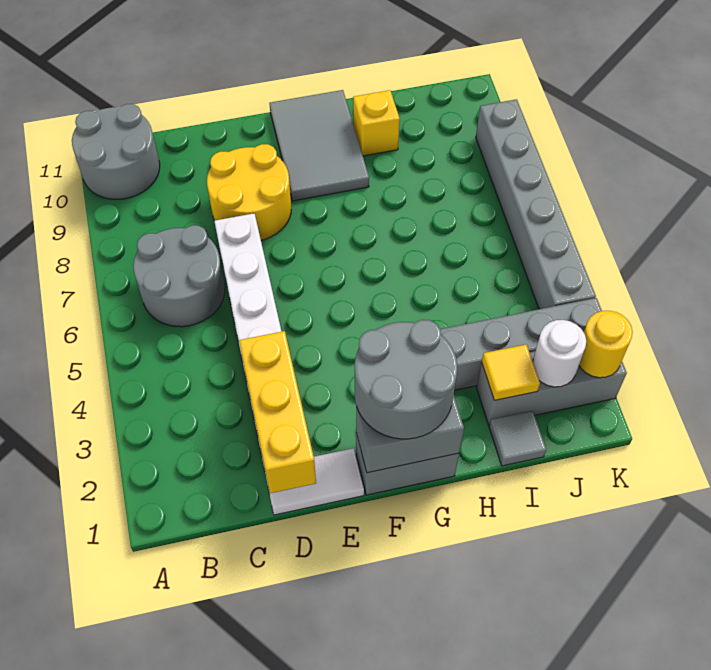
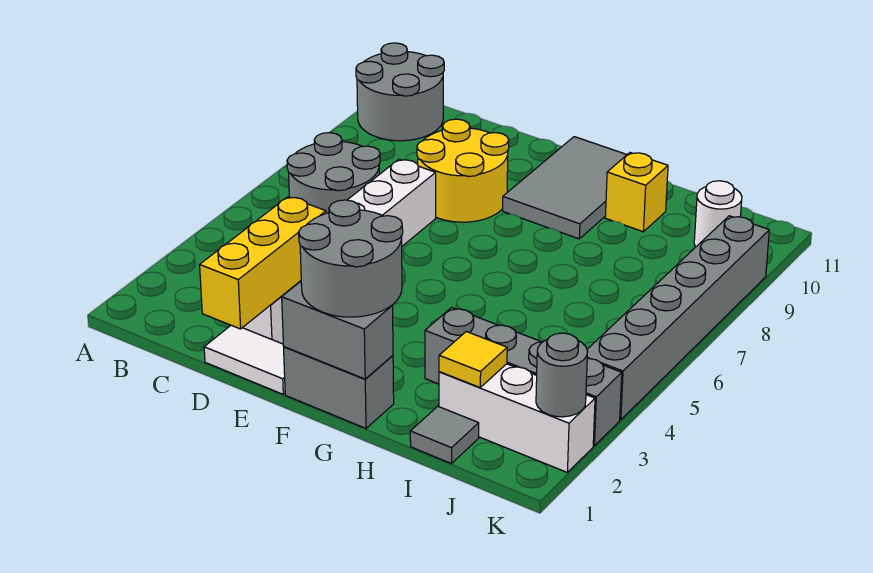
grey brick I2:K2 level 1 -> white brick I2:K2 level 1
white round brick J2 level 2 -> white round brick J10 level 1
yellow round brick K2 level 2 -> grey round brick K2 level 2

